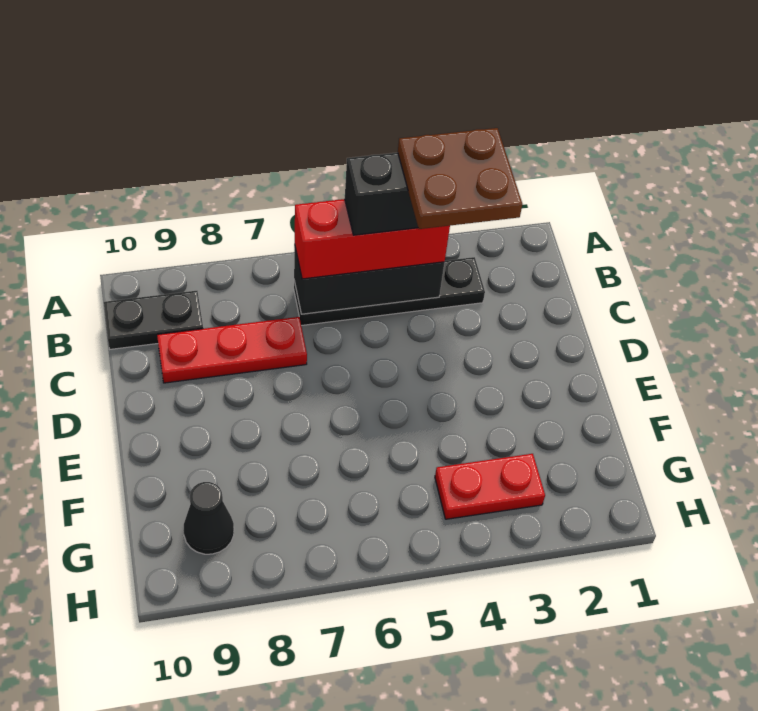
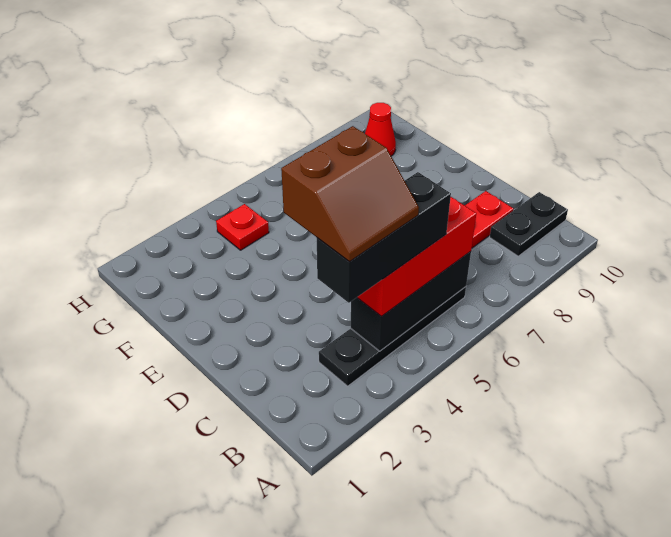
brown plate B3:C4 level 5 -> brown slope B3:C4 level 5 top C
red plate G3:G4 level 1 -> red plate G4 level 1
black cone G9 level 1 -> red cone G9 level 1

